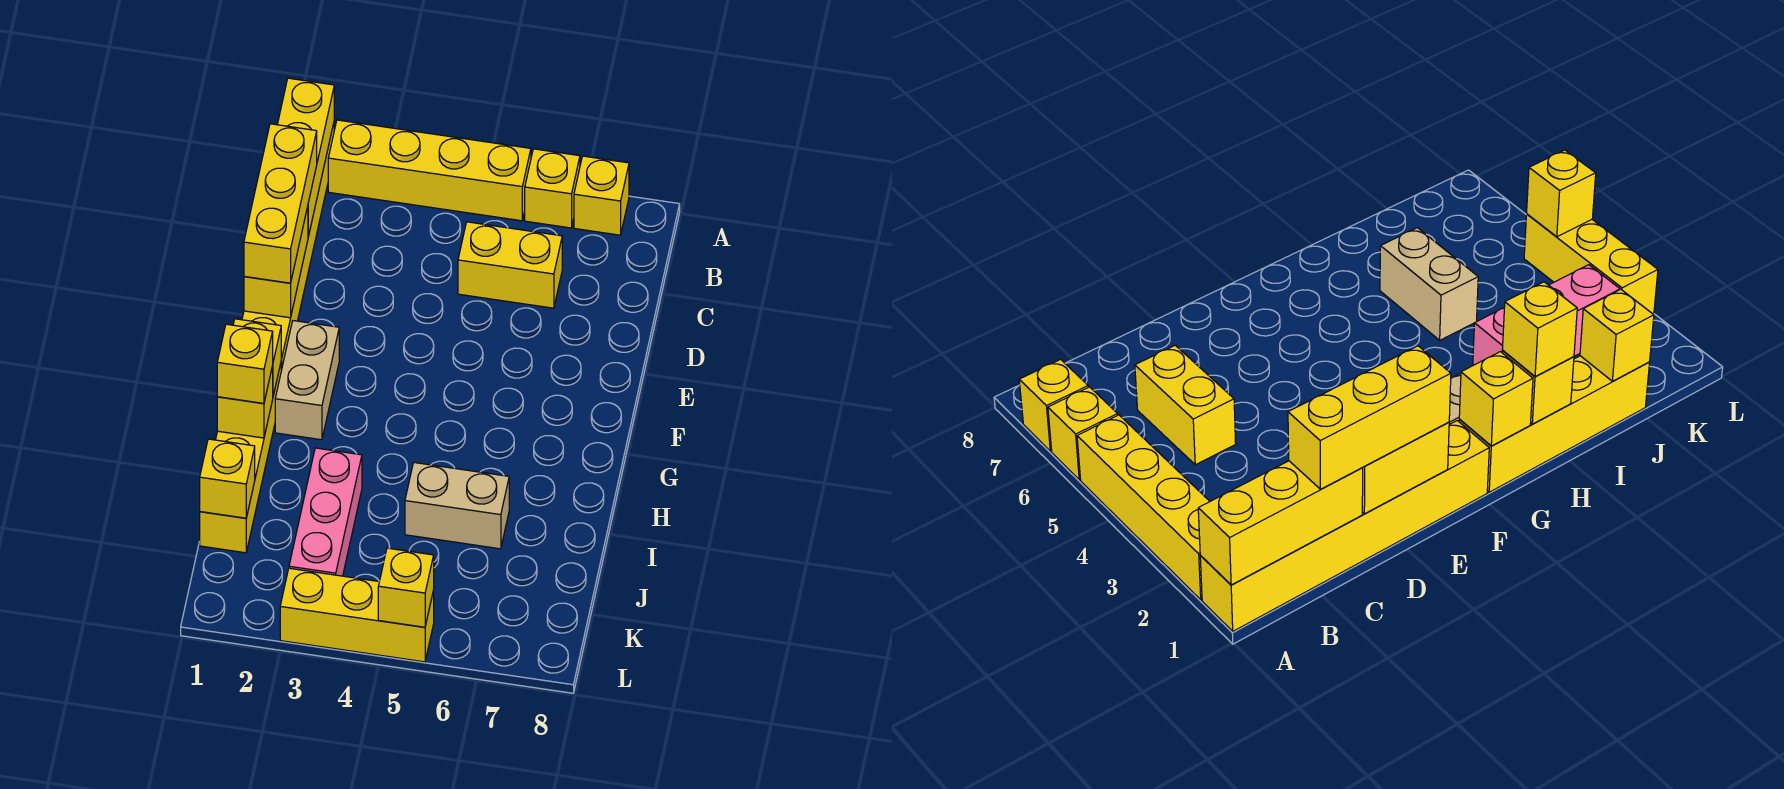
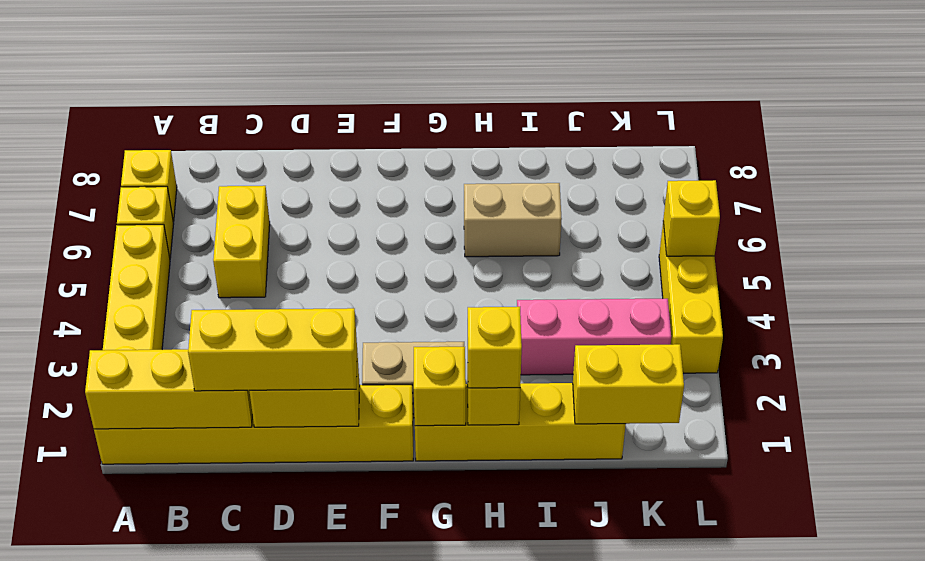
tan brick I5:I6 level 1 -> tan brick H6:I6 level 1
yellow brick J1 level 2 -> yellow brick J1:K1 level 2

